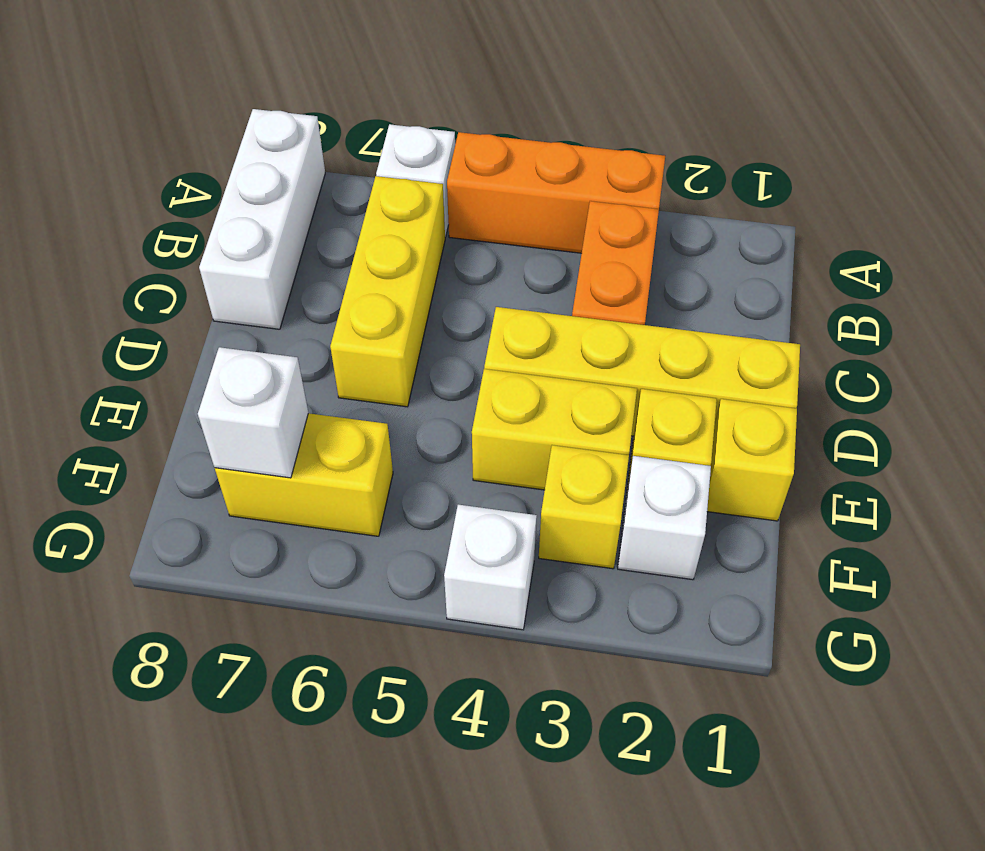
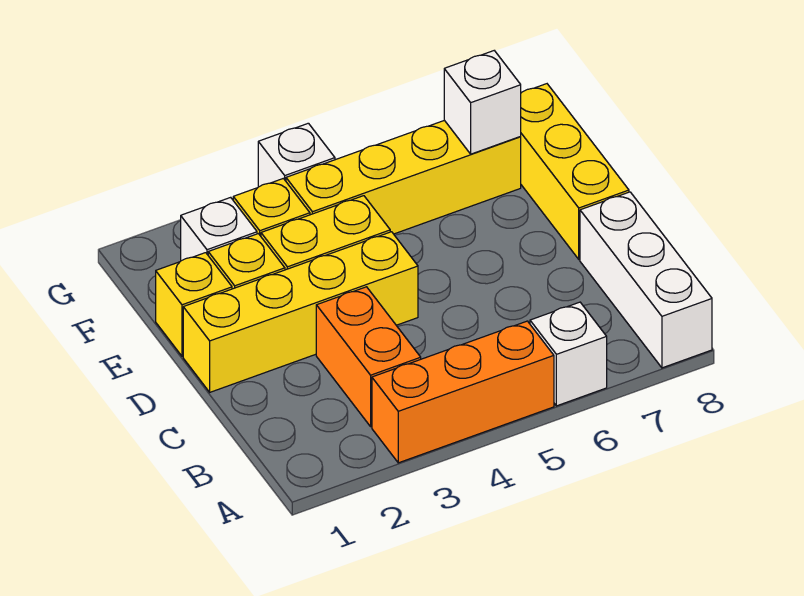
yellow brick B6:D6 level 1 -> yellow brick D8:F8 level 1
yellow brick F6:F7 level 1 -> yellow brick F4:F7 level 1

